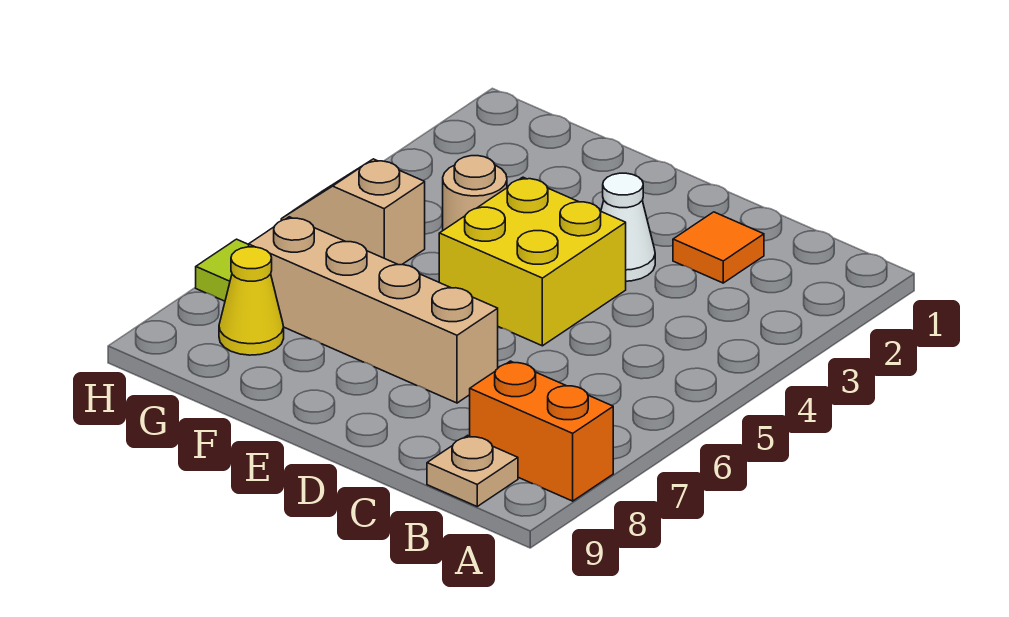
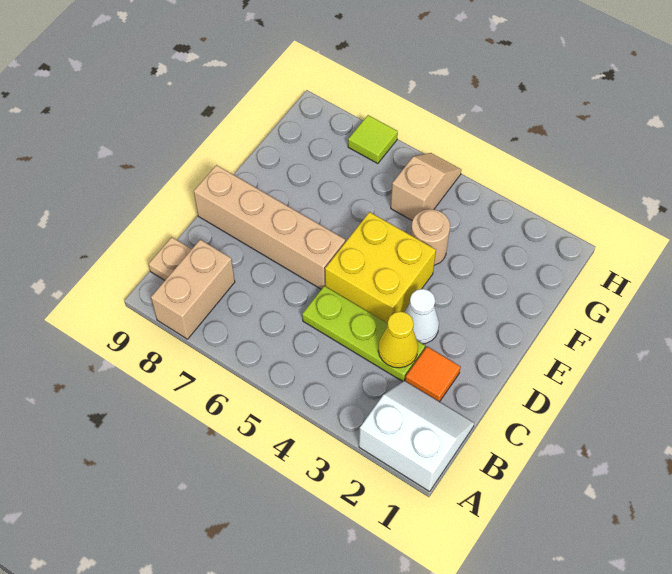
none -> white slope A1:B2 level 1 top A
orange brick A8:B8 level 1 -> tan brick A8:B8 level 1
none -> lime plate C3:C5 level 1
tan brick D7:G7 level 1 -> tan brick D6:D9 level 1
yellow cone G8 level 1 -> yellow cone C3 level 2

